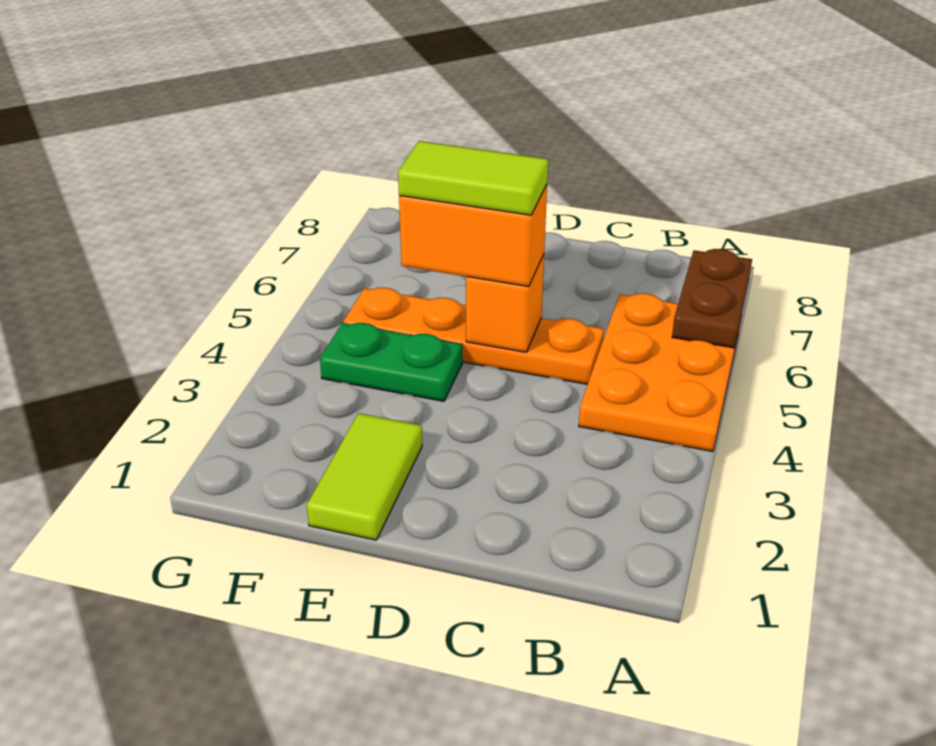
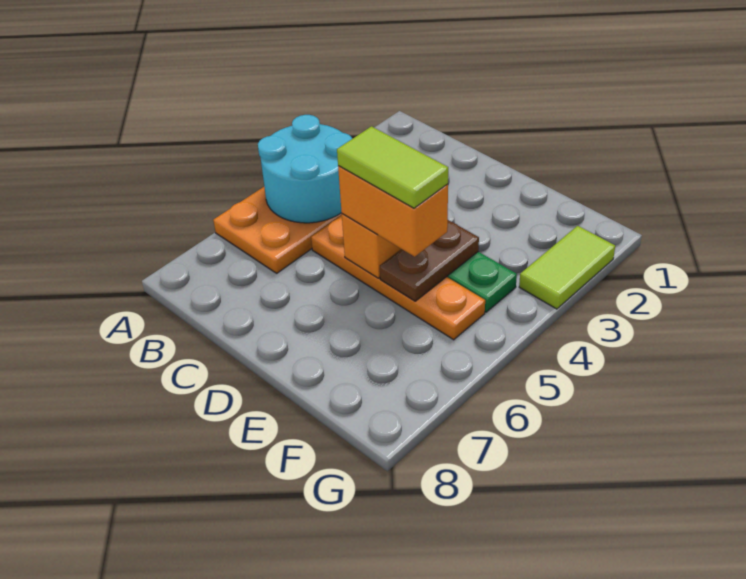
none -> cyan round brick A4:B5 level 2
brown plate A6:A7 level 2 -> brown plate E4:E5 level 2
lime tile E1:E2 level 1 -> lime tile G2:G3 level 1

